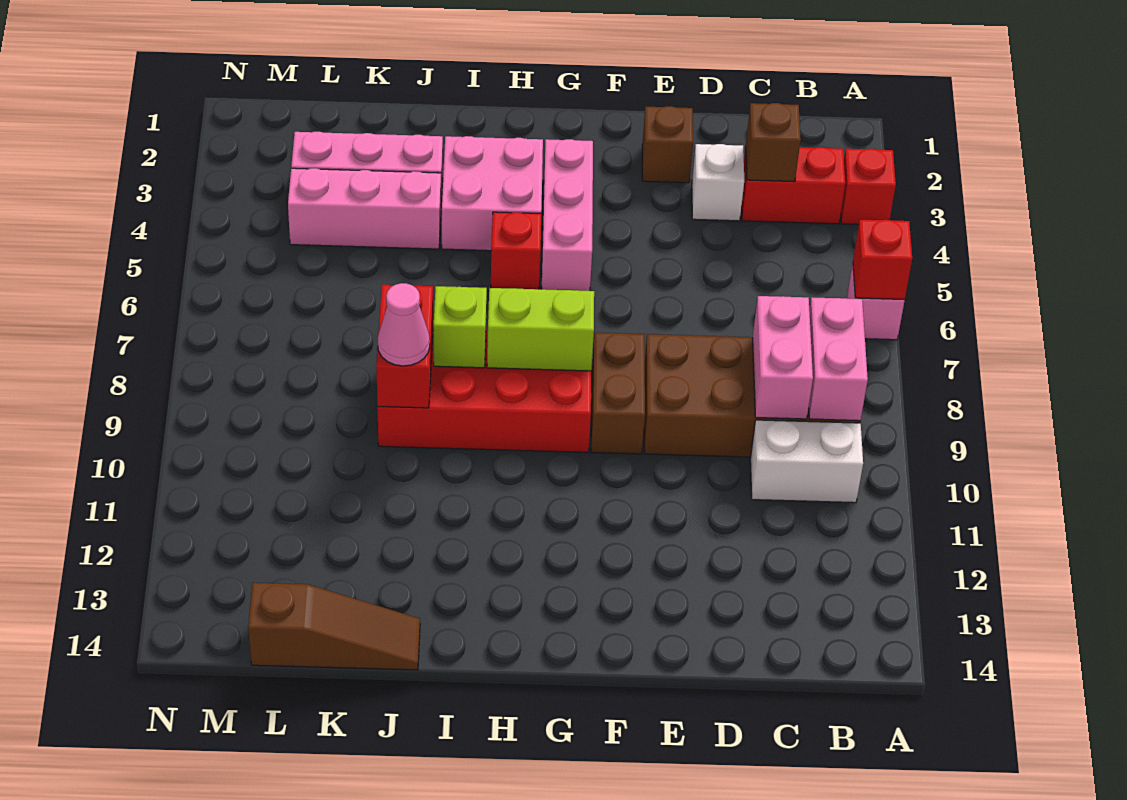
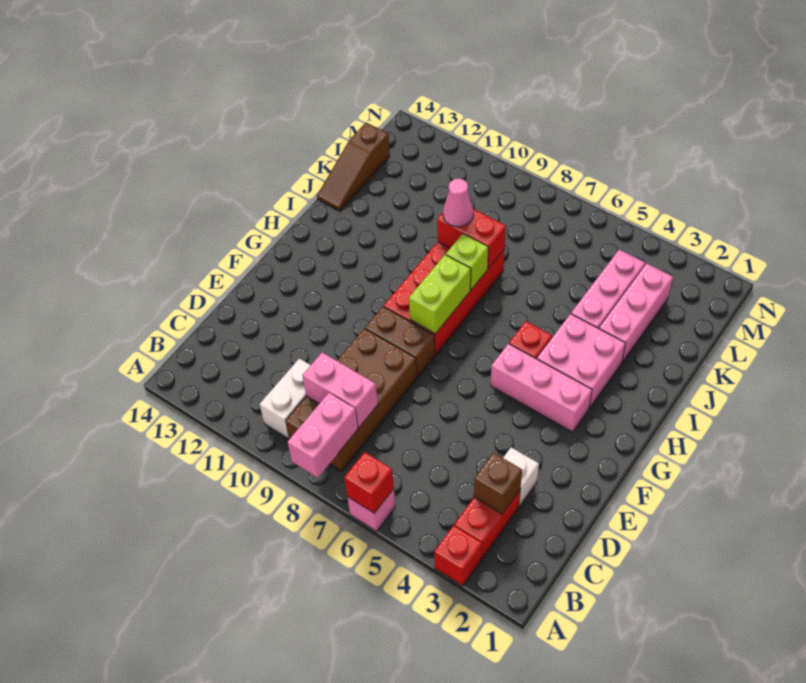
pink brick B8:B9 level 2 -> pink brick A8:B8 level 2
brown brick E2 level 1 -> none

